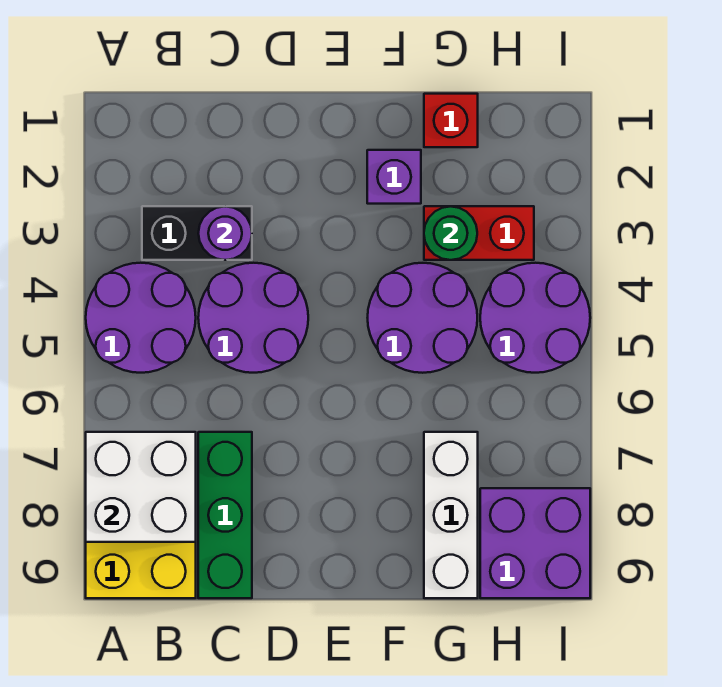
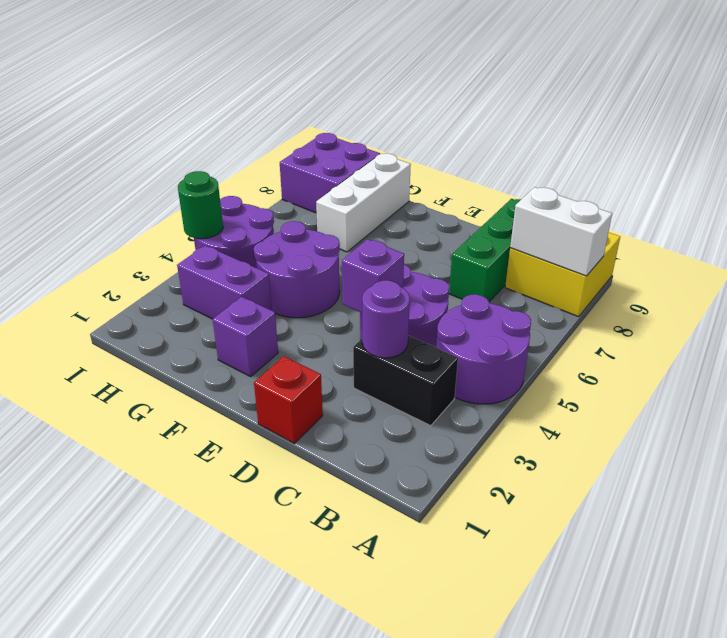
white brick A7:B8 level 2 -> white brick A8:B8 level 2
none -> purple brick D4 level 2
red brick G1 level 1 -> red brick D1 level 1
red brick G3:H3 level 1 -> purple brick G3:H3 level 1
green round brick G3 level 2 -> green round brick I4 level 2

